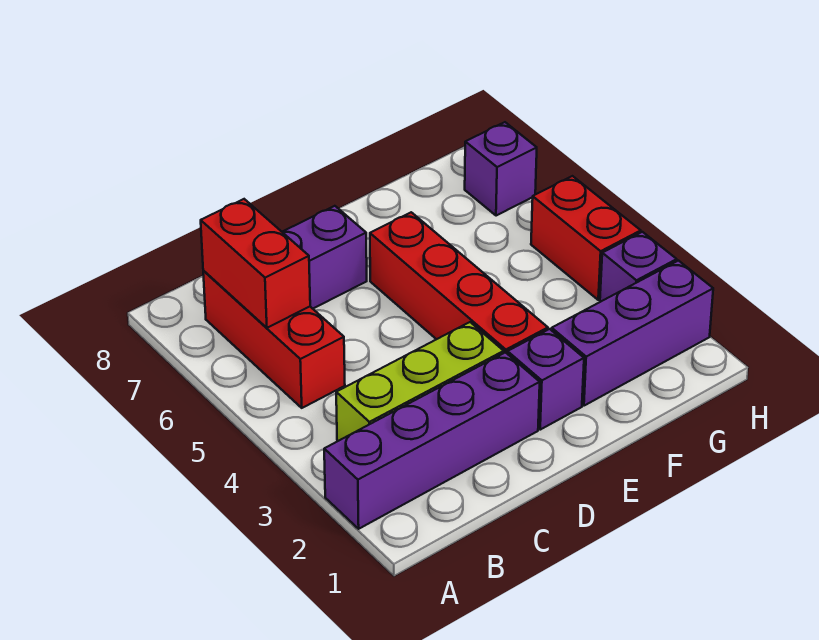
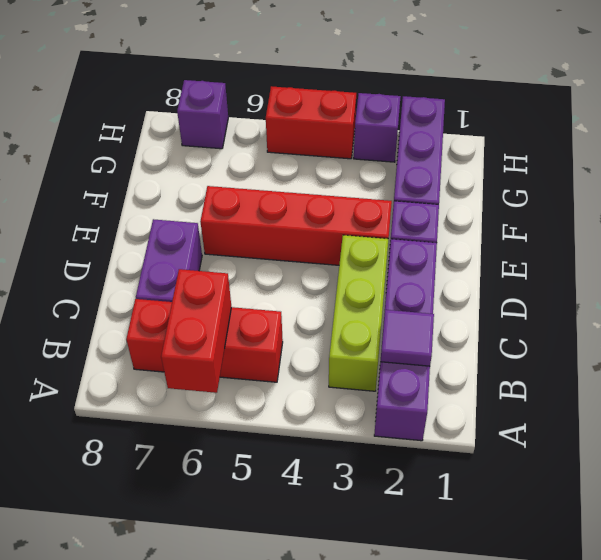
none -> purple tile B2 level 2
red brick B6:B7 level 2 -> red brick A6:B6 level 2

